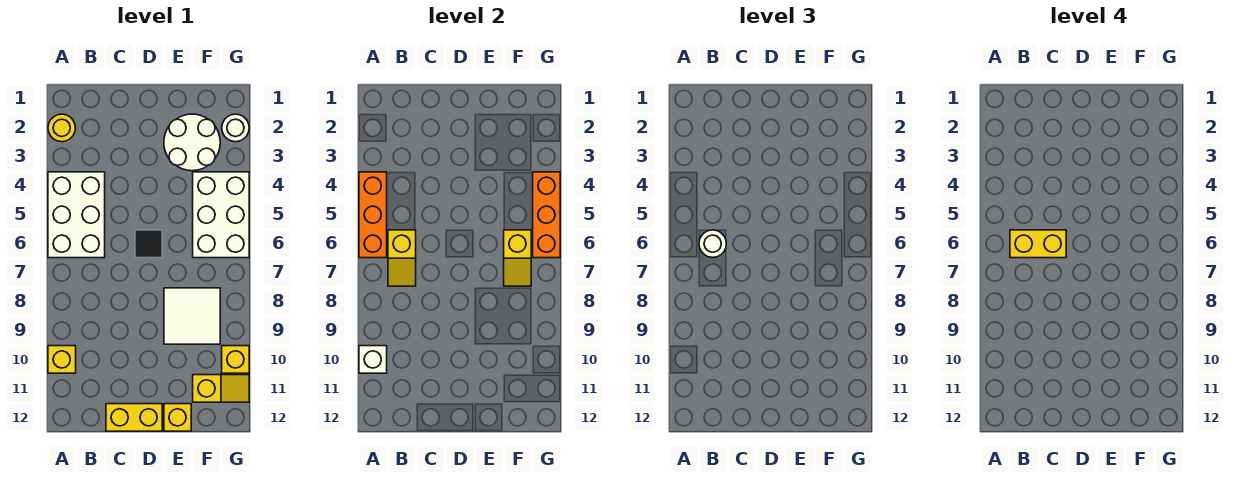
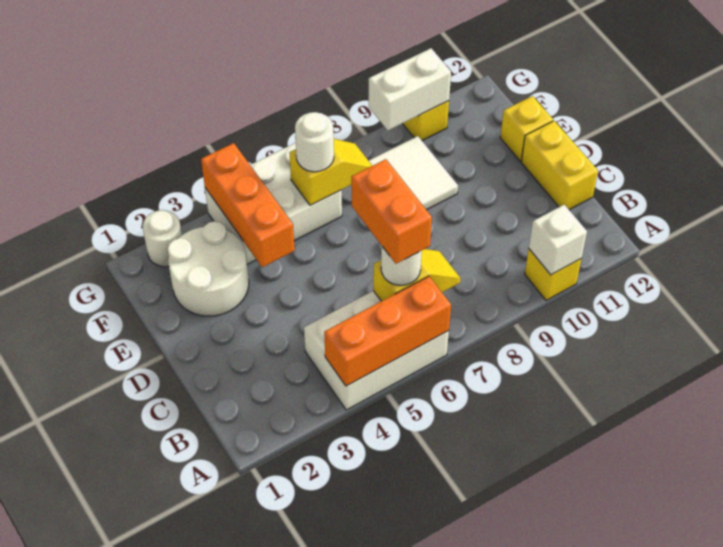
yellow round brick A2 level 1 -> none
yellow brick B6:C6 level 4 -> orange brick B6:C6 level 4
black tile D6 level 1 -> none
none -> white round brick F6 level 3
yellow slope F11:G11 level 1 top F -> none
orange brick G4:G6 level 2 -> orange brick E4:G4 level 2
none -> white brick G9:G10 level 2

